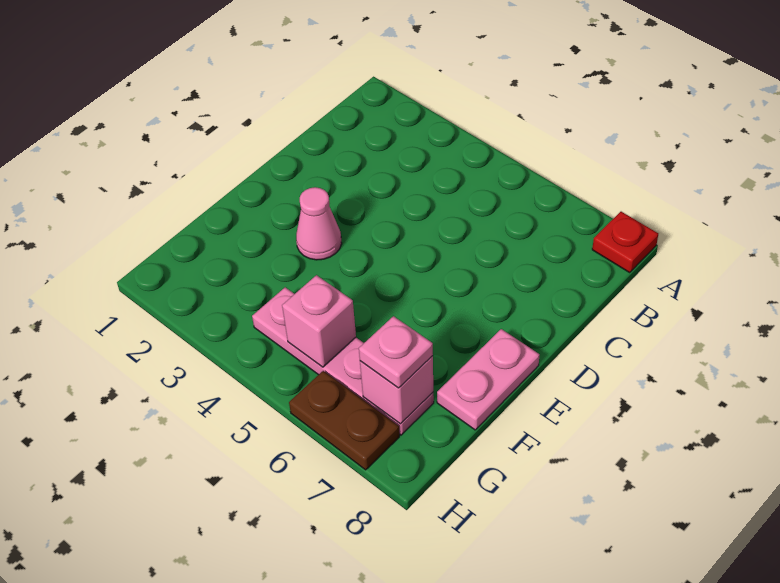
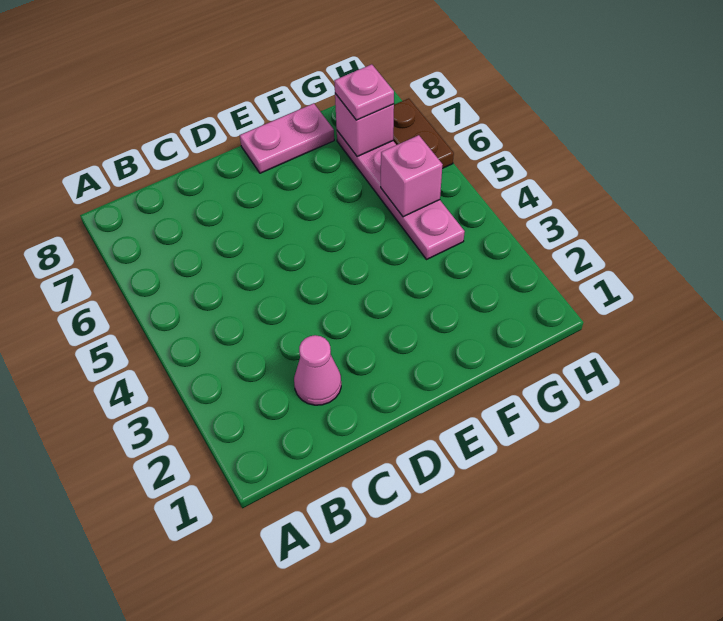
red plate A8 level 1 -> none
pink cone E3 level 1 -> pink cone C2 level 1

